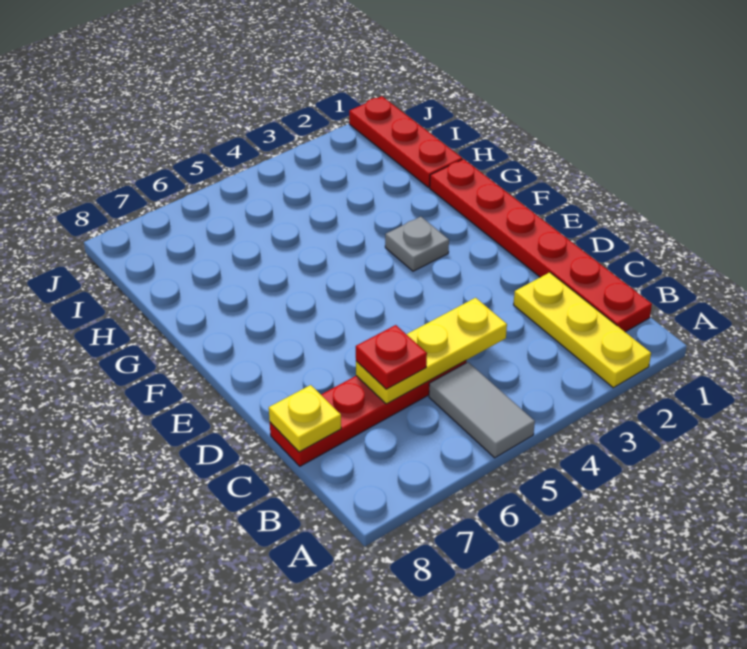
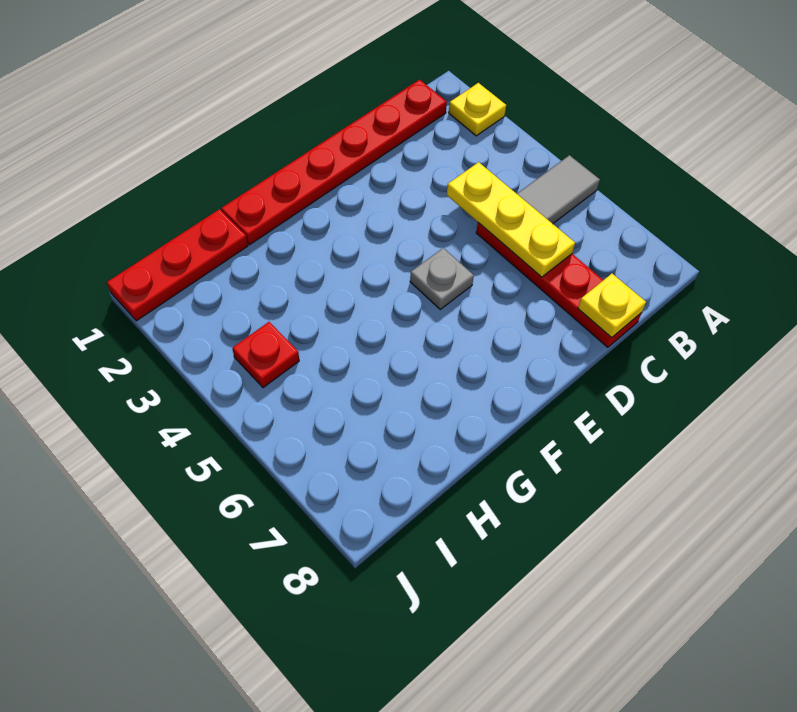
yellow plate A2:C2 level 1 -> yellow plate A2 level 1
red plate C6 level 3 -> red plate I4 level 1
grey plate F3 level 1 -> grey plate E5 level 1

